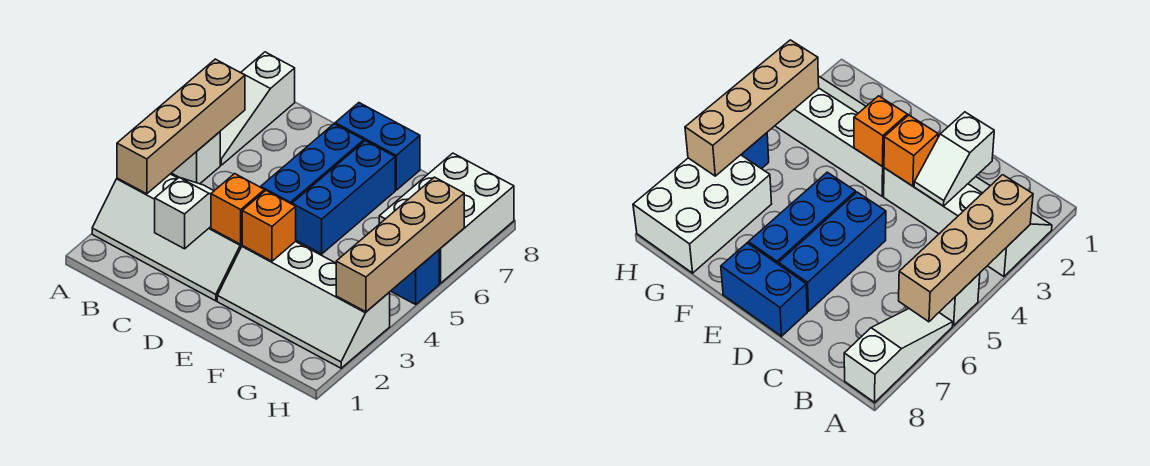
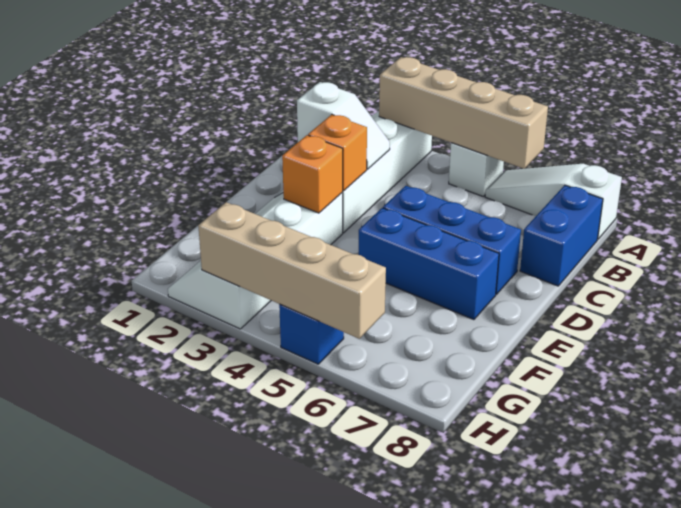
blue brick D8:E8 level 1 -> blue brick B8:C8 level 1
white brick G6:H8 level 1 -> none

